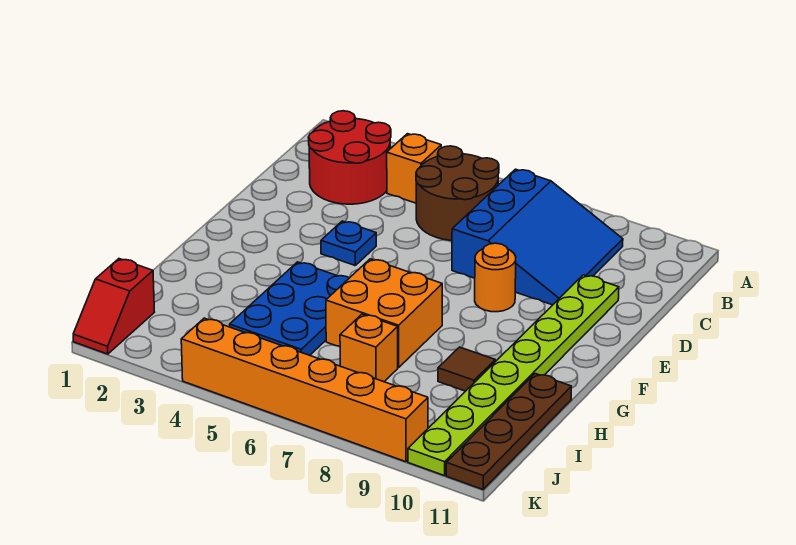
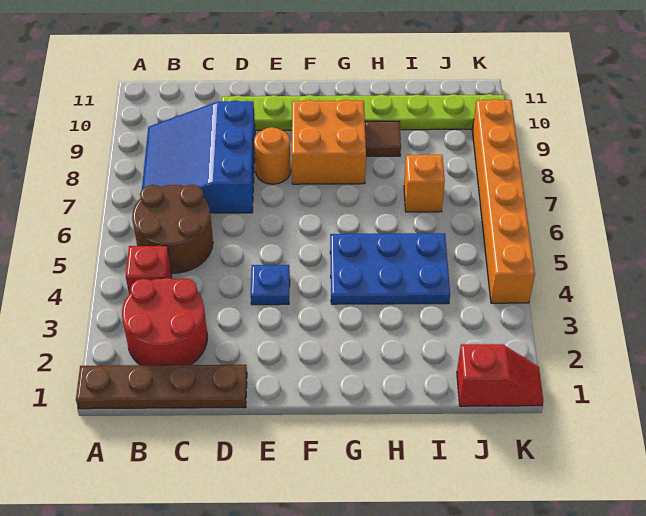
orange brick B4 level 1 -> red brick B4 level 1
blue slope B7:D9 level 1 top 7 -> blue slope B7:D9 level 1 top D
orange brick G6:H7 level 1 -> orange brick F8:G9 level 1
brown plate H11:K11 level 1 -> brown plate A1:D1 level 1

